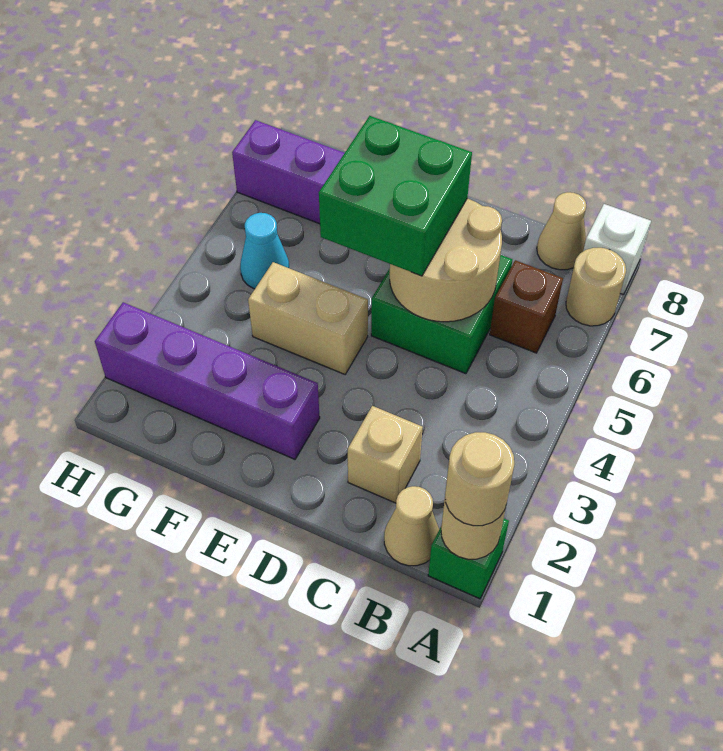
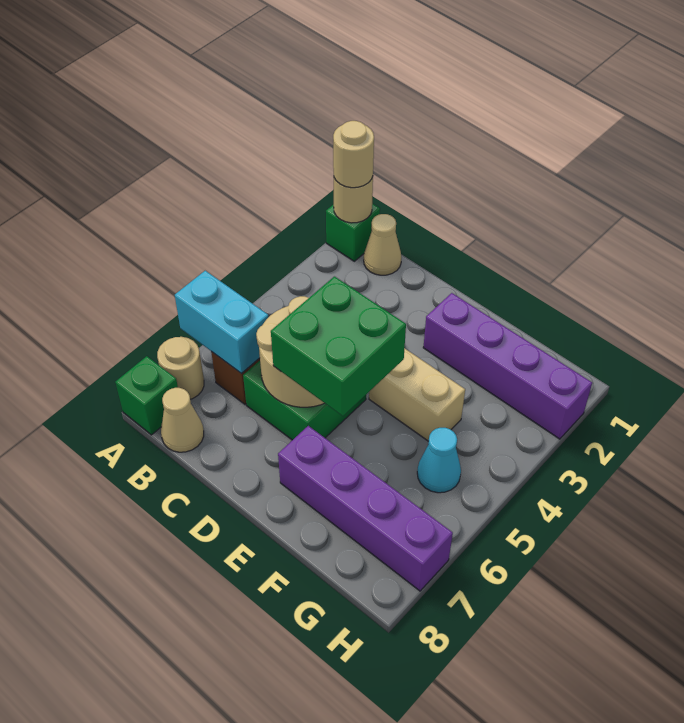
none -> cyan brick A6:B6 level 2
white brick A8 level 1 -> green brick A8 level 1
tan brick C2 level 1 -> none

